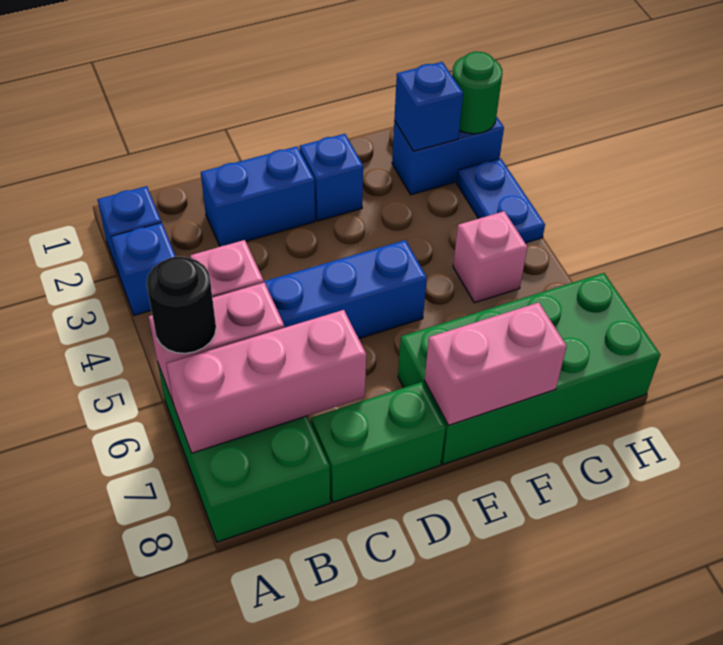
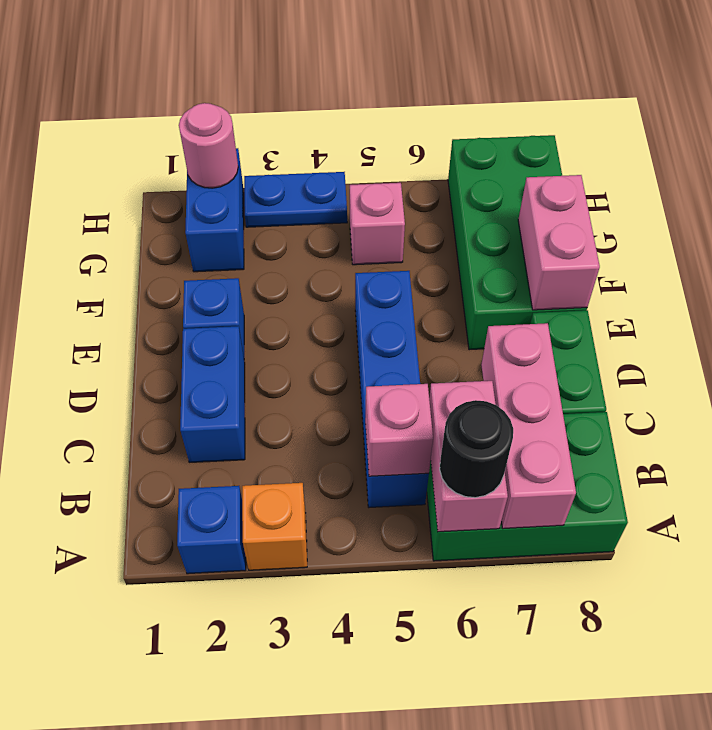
blue brick A3 level 1 -> orange brick A3 level 1
blue brick G2 level 2 -> none
green round brick H2 level 2 -> pink round brick H2 level 2

